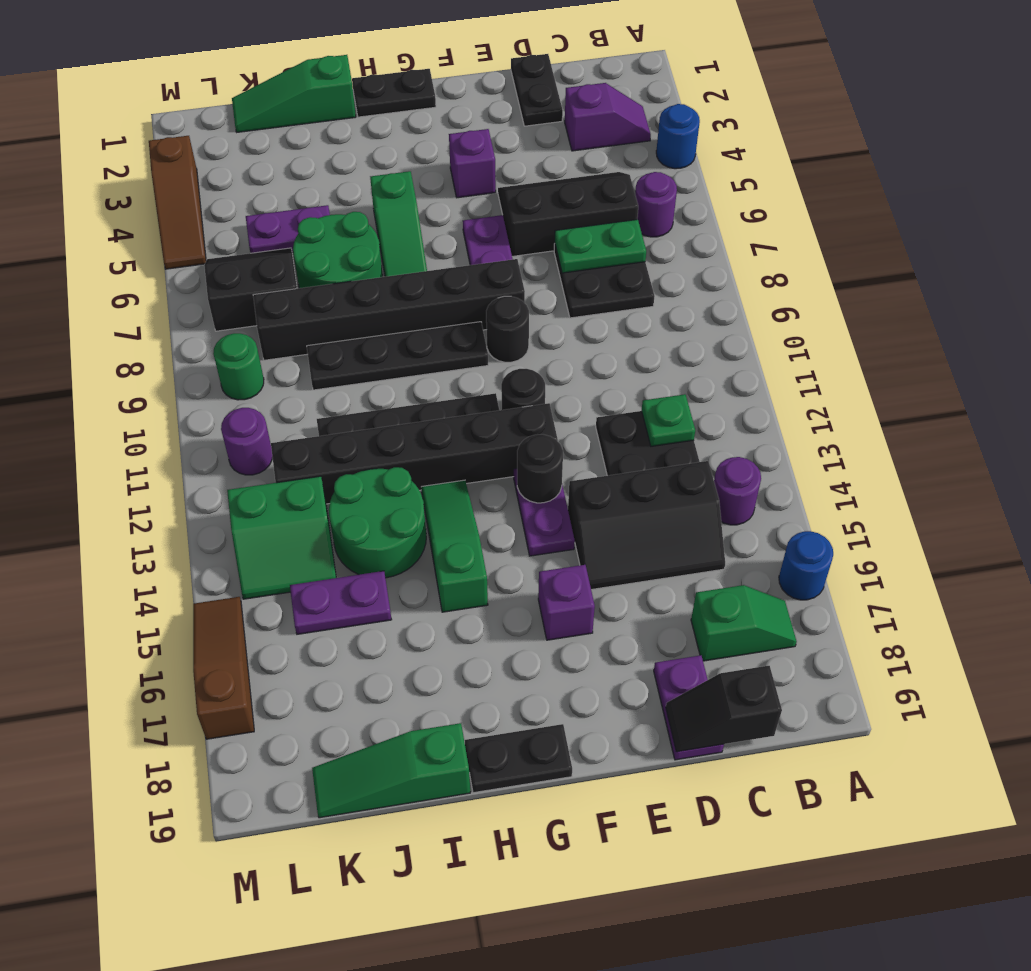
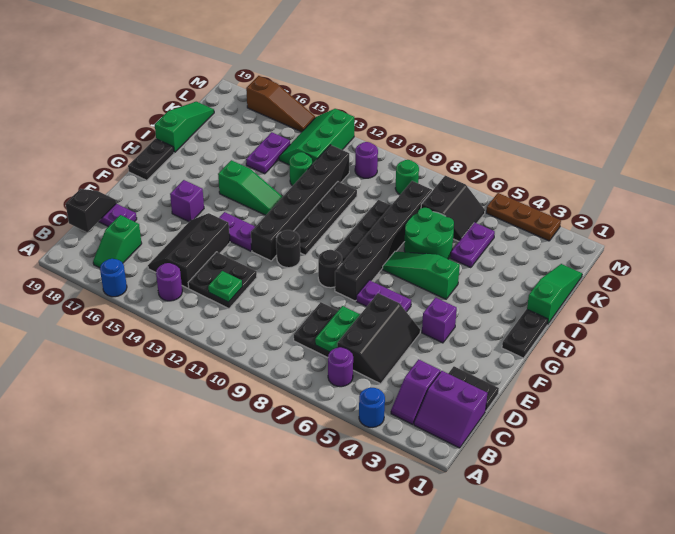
none -> purple slope B1:C2 level 1 top C
black round brick F13 level 2 -> none
green round brick I13:J14 level 1 -> green round brick J13 level 1
green slope K13:L14 level 1 top 13 -> green slope K13:M14 level 1 top 13
brown slope M3:M5 level 1 top 3 -> brown plate M3:M5 level 1

